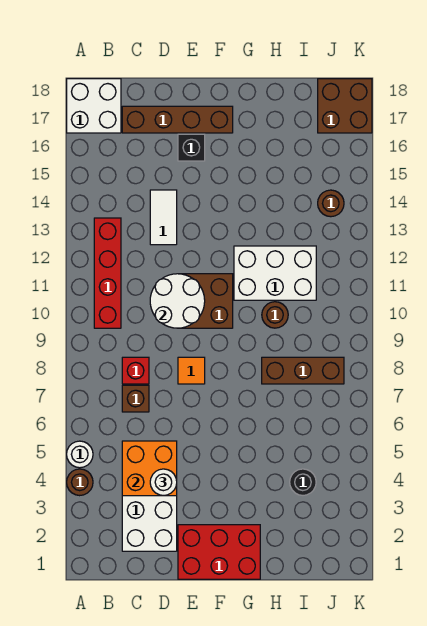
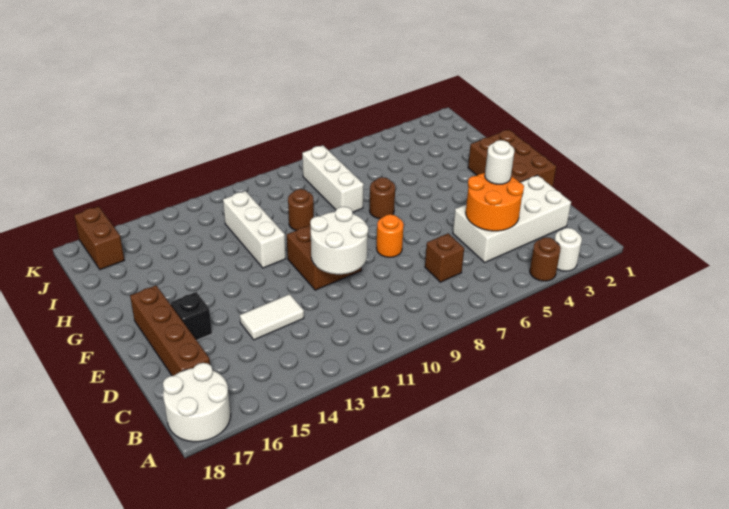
white round brick A5 level 1 -> white round brick A3 level 1
white brick A17:B18 level 1 -> white round brick A17:B18 level 1
red brick B10:B13 level 1 -> none
orange brick C4:D5 level 2 -> orange round brick C4:D5 level 2
red brick C8 level 1 -> none
red brick E1:G2 level 1 -> brown brick E1:G2 level 1
orange tile E8 level 1 -> orange round brick E8 level 1
white brick G11:I12 level 1 -> white brick G12:I12 level 1
brown brick H8:J8 level 1 -> white brick H8:J8 level 1
black round brick I4 level 1 -> none
brown round brick J14 level 1 -> brown round brick G7 level 1
brown brick J17:K18 level 1 -> brown brick J17:K17 level 1

